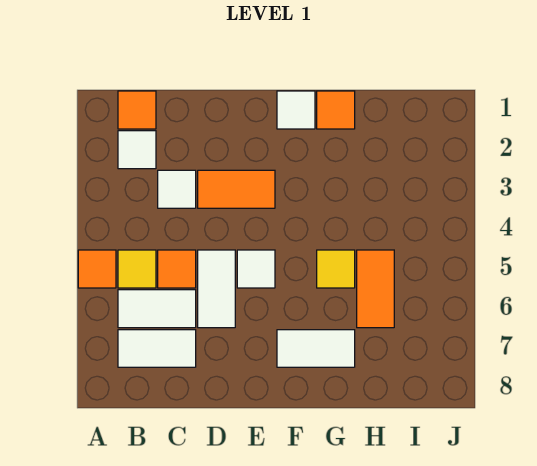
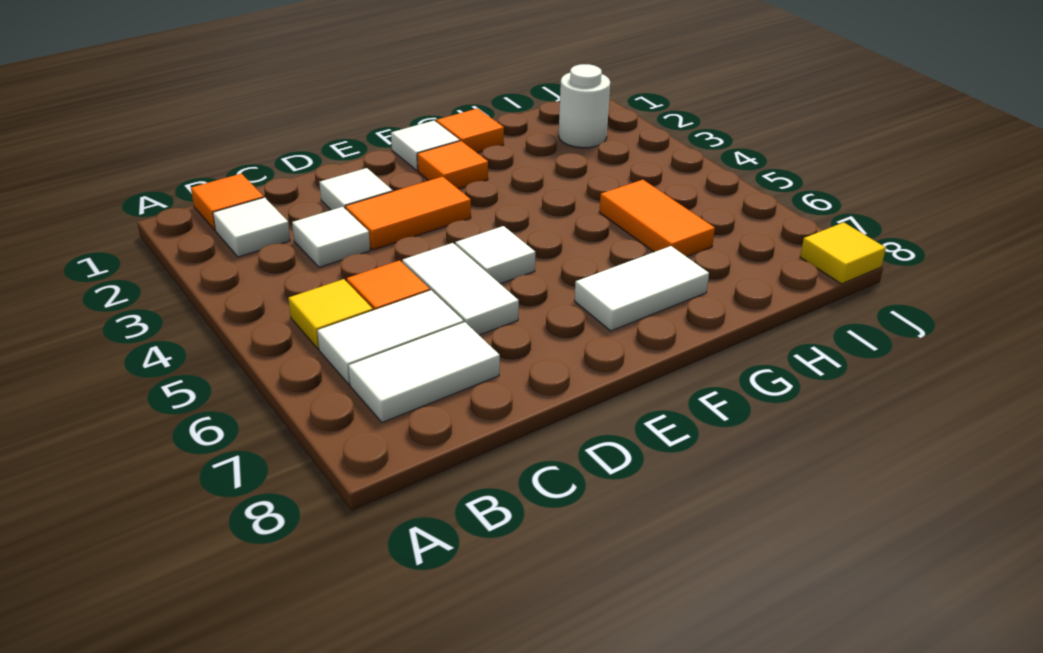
orange tile A5 level 1 -> orange tile F2 level 1
none -> white tile D2 level 1
yellow tile G5 level 1 -> yellow tile J8 level 1
none -> white round brick I2 level 1

